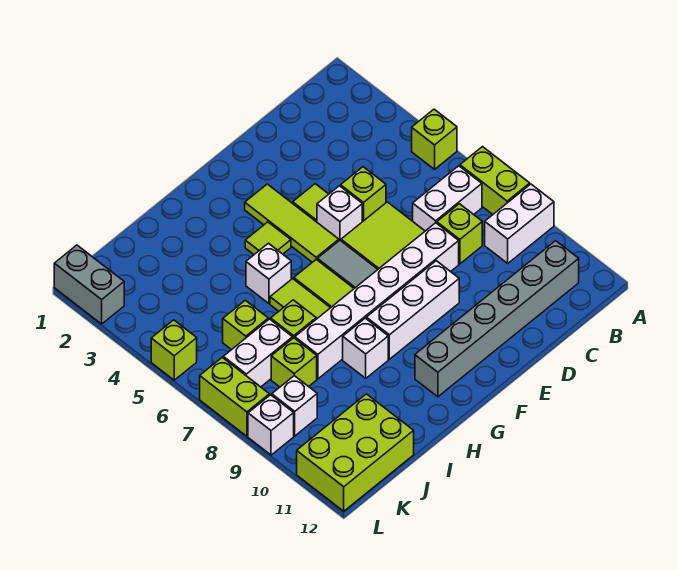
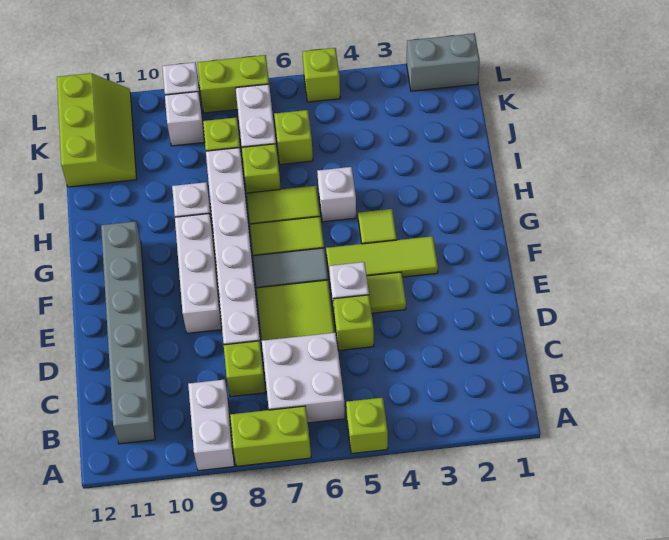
white brick B7:C7 level 1 -> white brick B6:C7 level 1
lime brick J11:L12 level 1 -> lime slope J11:L12 level 1 top 12

